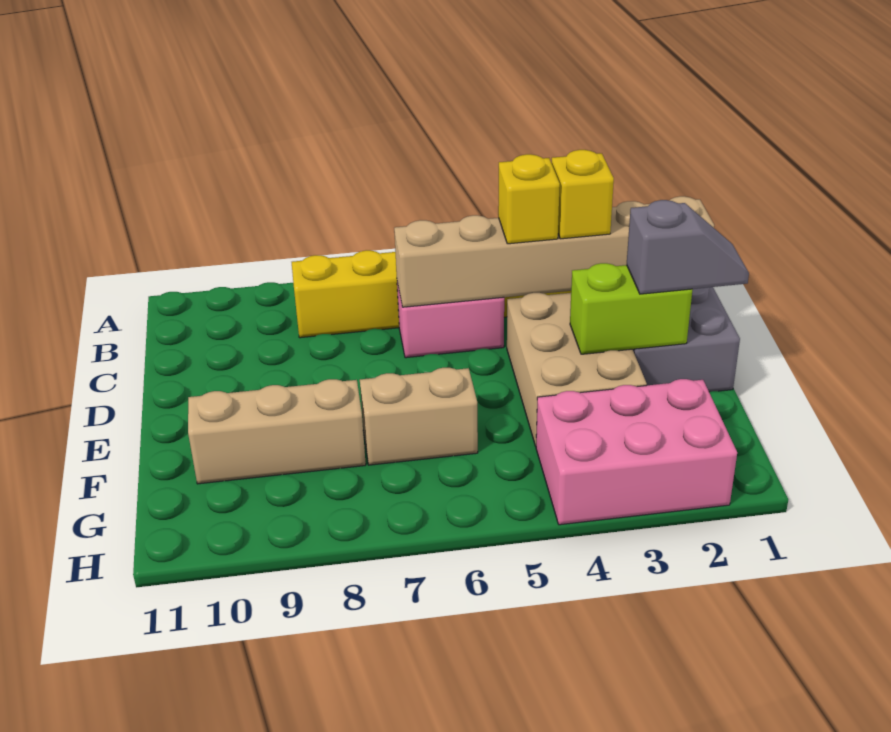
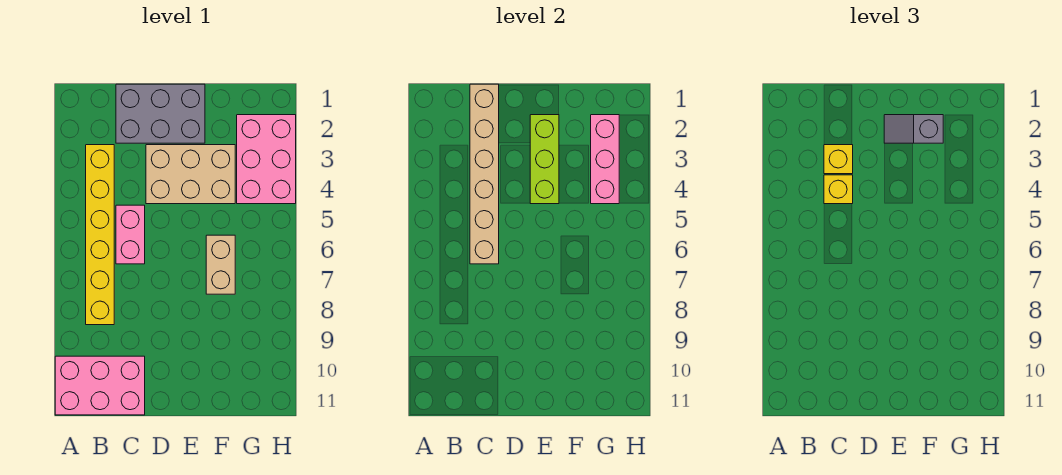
none -> pink brick A10:C11 level 1
grey slope E1:E2 level 3 top 2 -> grey slope E2:F2 level 3 top F
lime brick E2:E3 level 2 -> lime brick E2:E4 level 2
tan brick F8:F10 level 1 -> none
none -> pink brick G2:G4 level 2

